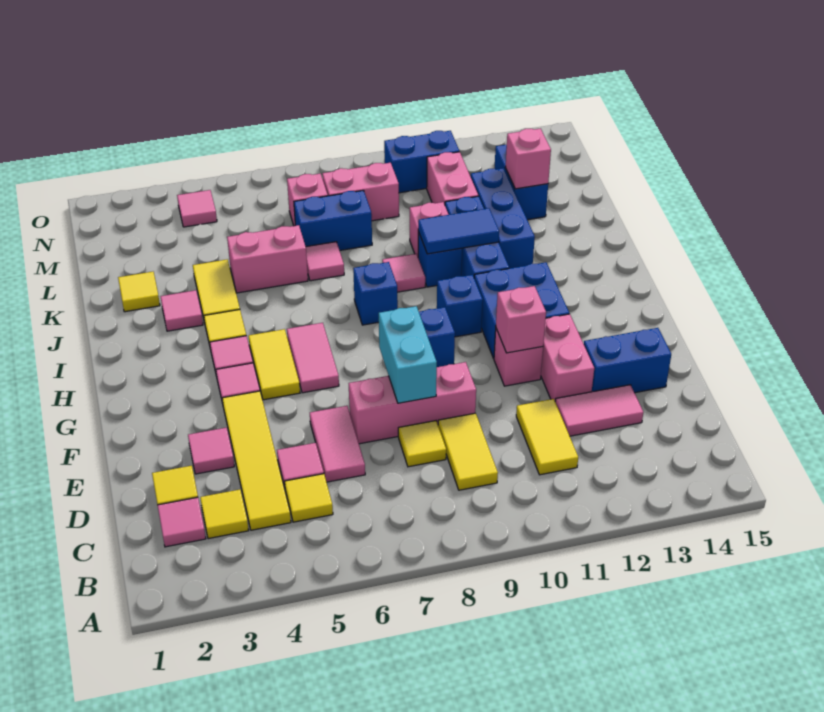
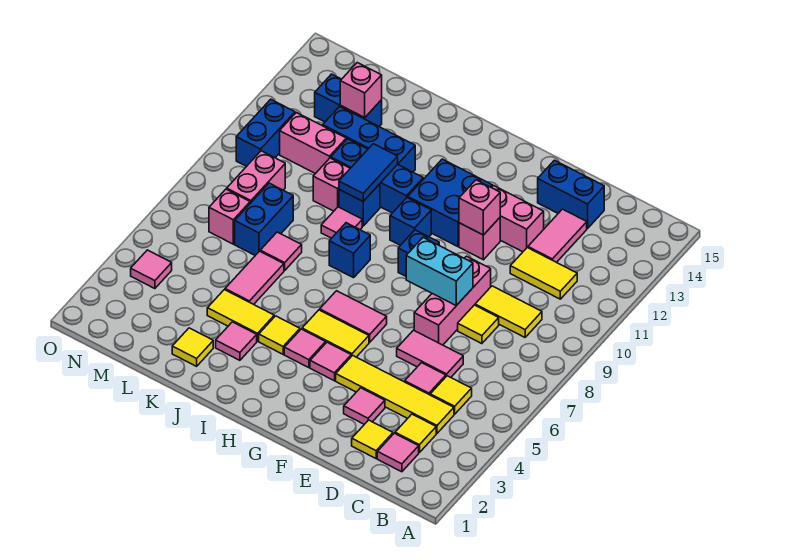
blue brick E13:E14 level 1 -> blue brick D14:E14 level 1
pink brick K5:K6 level 1 -> pink tile K5:K6 level 1

